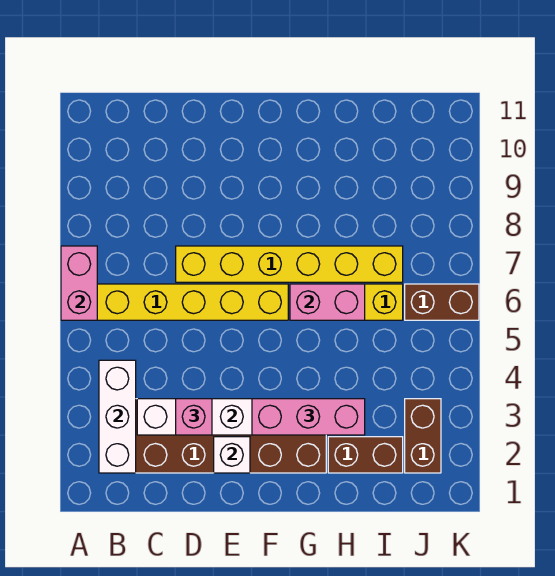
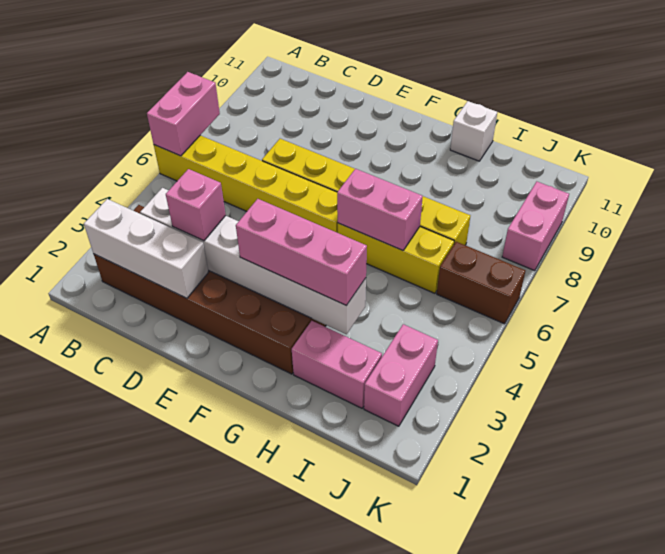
white brick B2:B4 level 2 -> white brick B2:D2 level 2
white brick E2 level 2 -> white brick H11 level 1
brown brick H2:I2 level 1 -> pink brick H2:I2 level 1
brown brick J2:J3 level 1 -> pink brick J2:J3 level 1
none -> pink brick K8:K9 level 1

